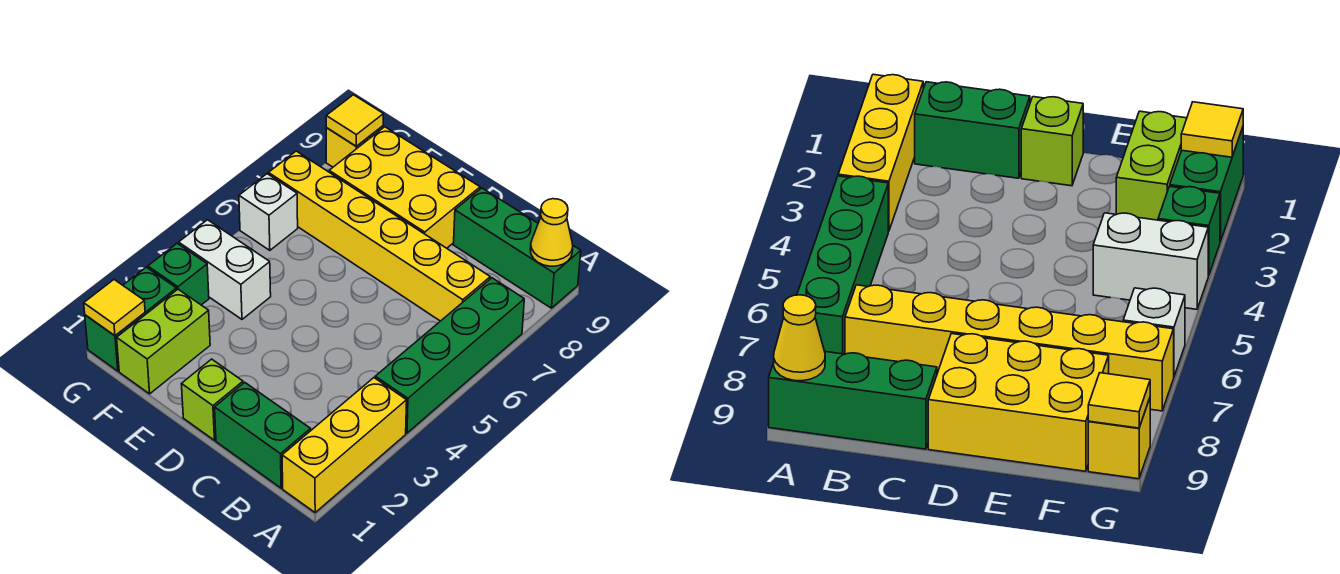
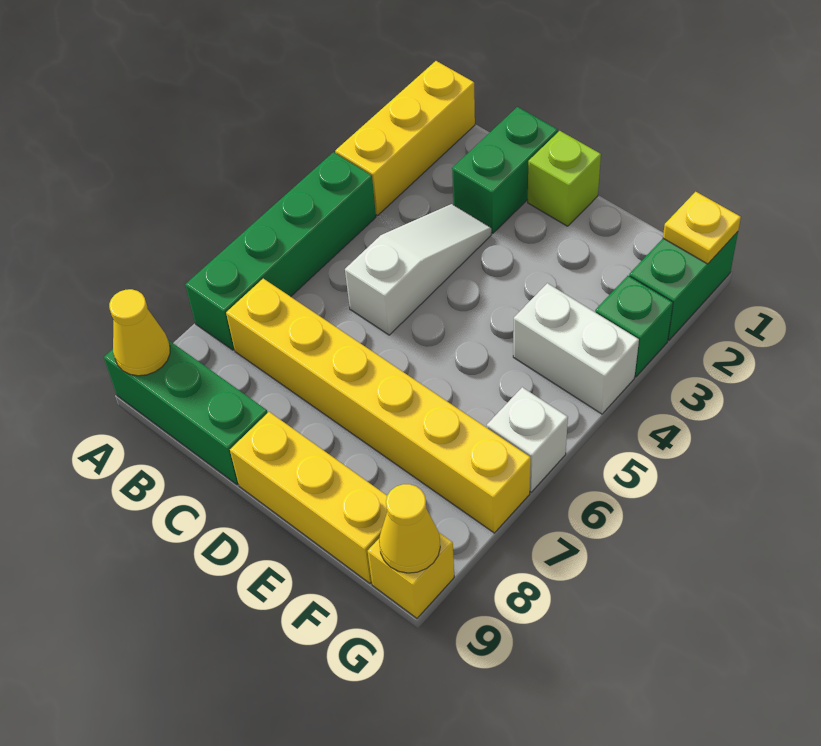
green brick B1:C1 level 1 -> green brick C1:C2 level 1
none -> white slope C3:C5 level 1 top 5
yellow brick D8:F9 level 1 -> yellow brick D9:F9 level 1
lime brick F1:F2 level 1 -> none
yellow tile G1 level 2 -> yellow plate G1 level 2
yellow tile G9 level 2 -> yellow cone G9 level 2

